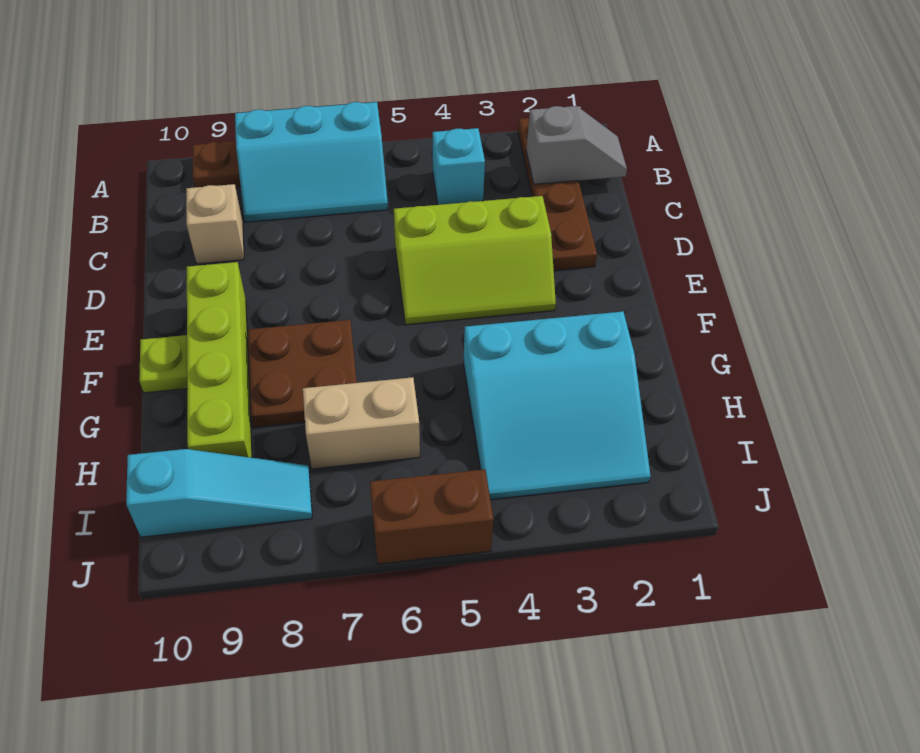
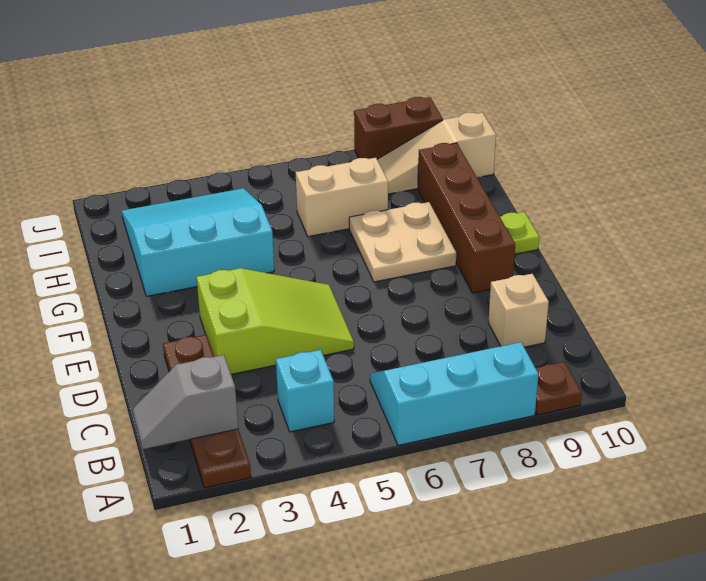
lime slope D3:E5 level 1 top D -> lime slope D3:E5 level 1 top 3
lime brick E9:H9 level 1 -> brown brick E9:H9 level 1
brown plate F7:G8 level 1 -> tan plate F7:G8 level 1
cyan slope I8:I10 level 1 top 10 -> tan slope I8:I10 level 1 top 10
brown brick J5:J6 level 1 -> brown brick J8:J9 level 1

